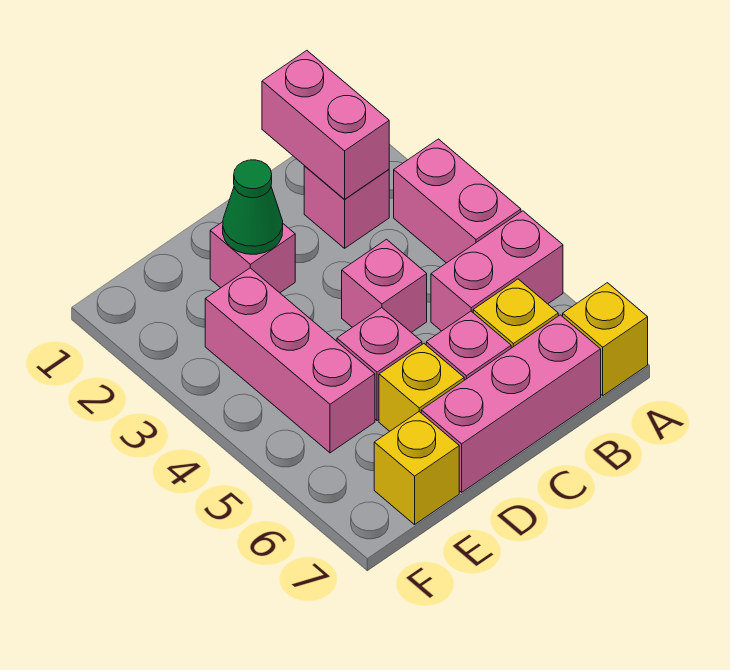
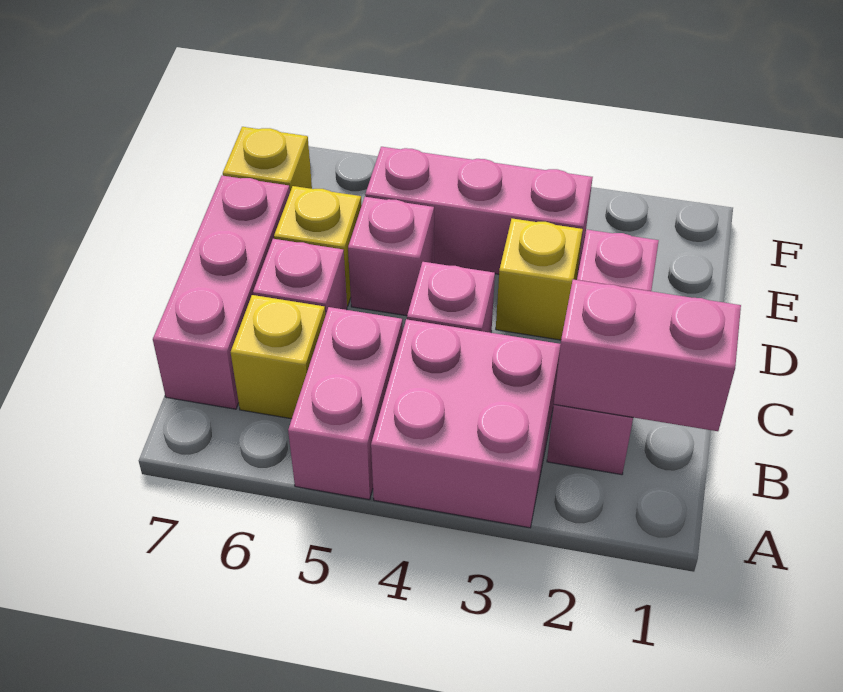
pink brick A3:A4 level 1 -> pink brick A3:B4 level 1
yellow brick A7 level 1 -> yellow brick D3 level 1
green cone D2 level 2 -> none

